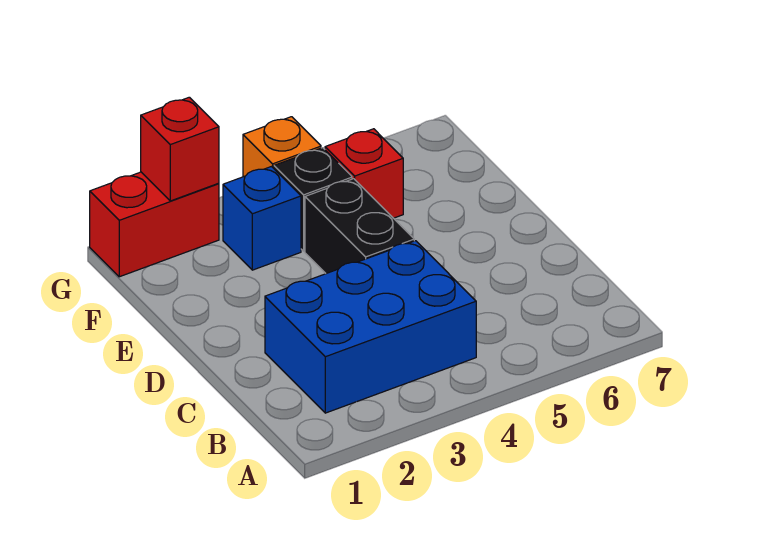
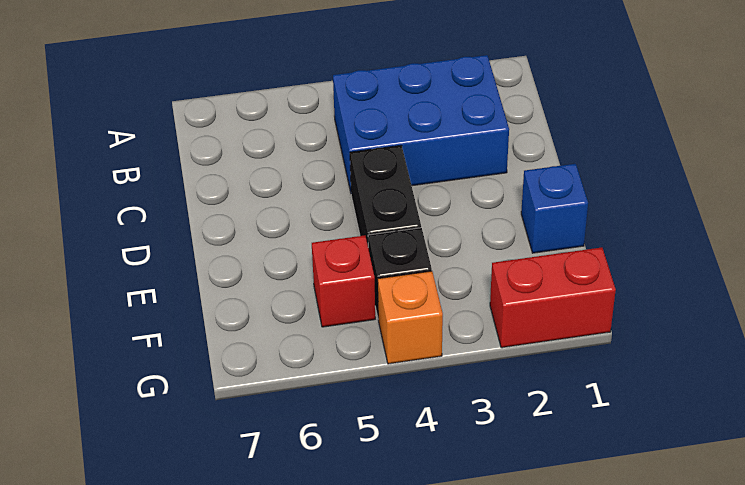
blue brick F3 level 1 -> blue brick E1 level 1
red brick G2 level 2 -> none

